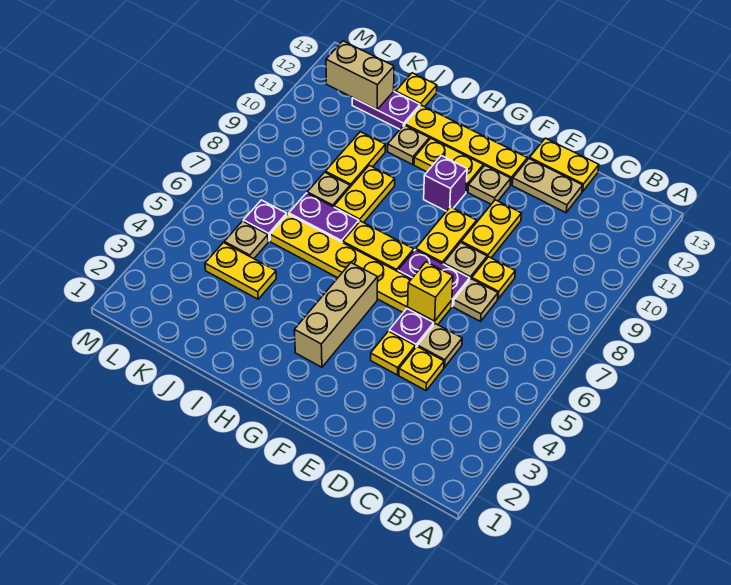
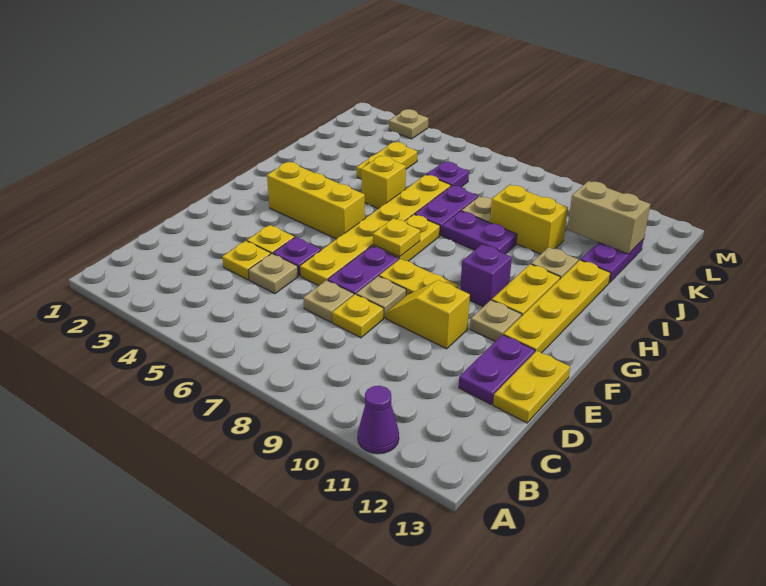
none -> purple cone A11 level 1
tan plate D12:E12 level 1 -> purple plate D12:E12 level 1
yellow brick E6 level 2 -> yellow brick I5 level 1
yellow plate E9:E10 level 1 -> yellow slope E9:E10 level 1 top 10
tan brick G3:G5 level 1 -> yellow brick G3:G5 level 1
yellow plate I8:I9 level 1 -> purple plate I8:I9 level 1
yellow plate J9:J10 level 1 -> yellow brick J9:J10 level 1
yellow plate J13 level 1 -> yellow plate G7 level 2
tan plate K5 level 1 -> tan plate M3 level 1
tan brick K12:L12 level 2 -> tan brick K11:K12 level 2

